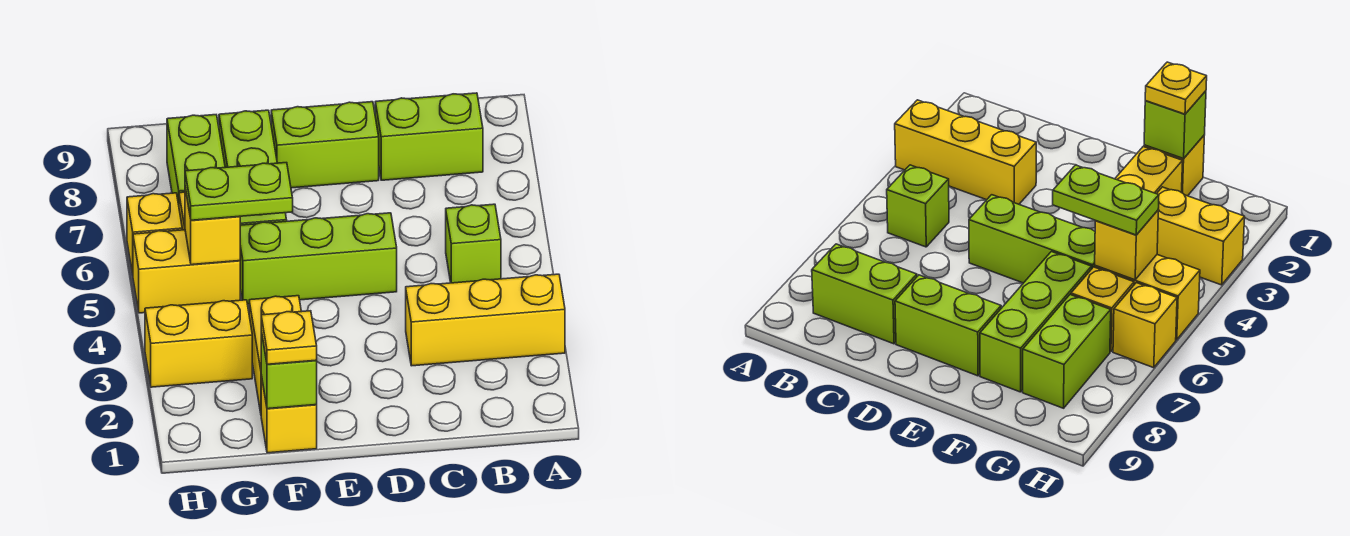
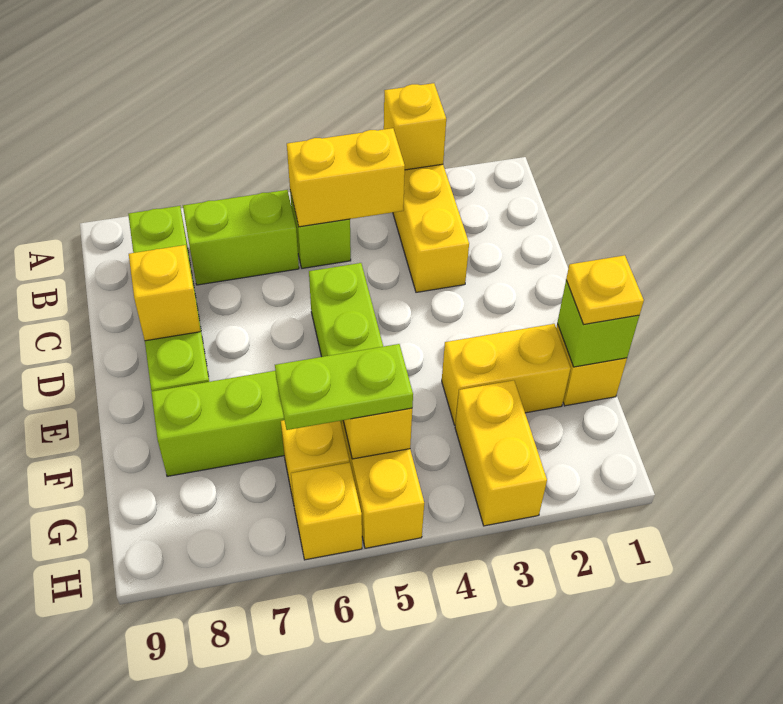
none -> yellow brick A3 level 2
none -> yellow brick B4:B5 level 2
none -> yellow brick D8 level 2
lime plate F5:G5 level 3 -> lime plate G5:G6 level 3
lime brick G7:G8 level 1 -> lime brick B6:B7 level 1

